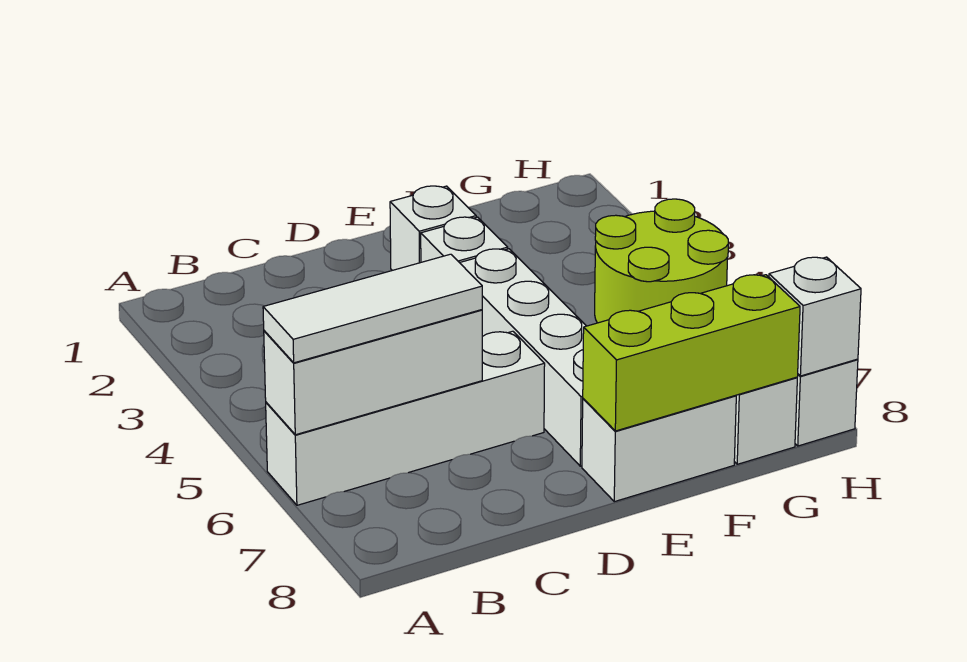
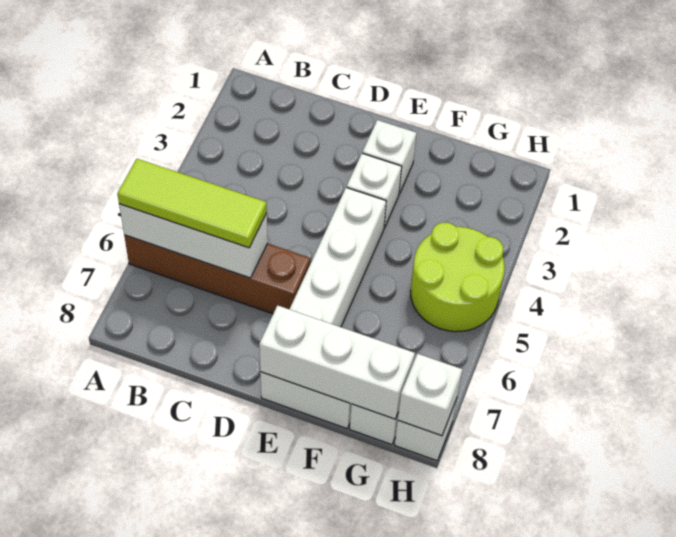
white brick A6:D6 level 1 -> brown brick A6:D6 level 1
white tile A6:C6 level 3 -> lime tile A6:C6 level 3
lime brick E8:G8 level 2 -> white brick E8:G8 level 2

